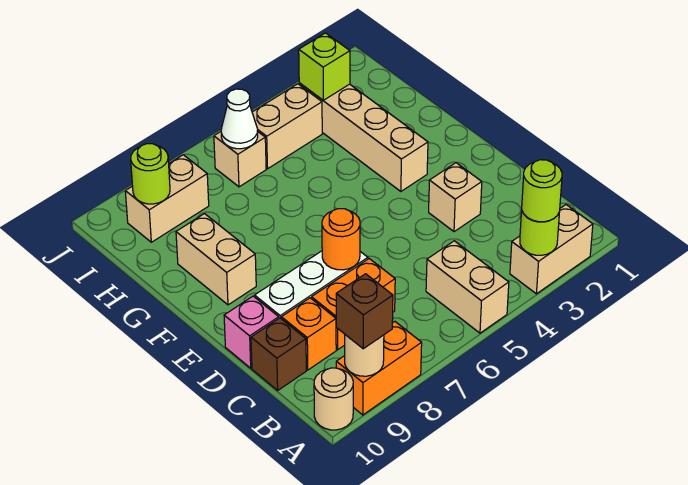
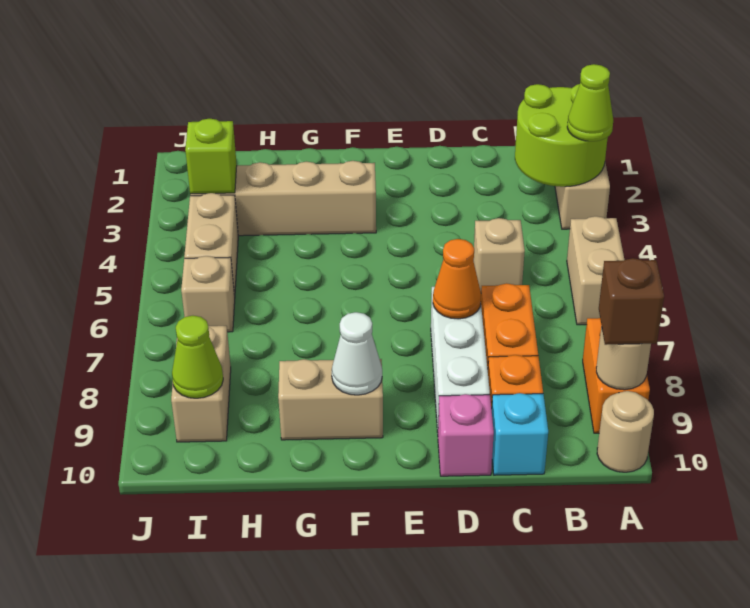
lime round brick A3 level 2 -> lime round brick A2:B3 level 2
lime round brick A3 level 3 -> lime cone A3 level 3
tan brick A5:B5 level 1 -> tan brick A5:A6 level 1
brown brick C10 level 1 -> cyan brick C10 level 1
tan brick D3 level 1 -> tan brick C5 level 1
orange round brick D7 level 2 -> orange cone D7 level 2
white cone I6 level 2 -> white cone F9 level 2
lime round brick I9 level 2 -> lime cone I9 level 2

